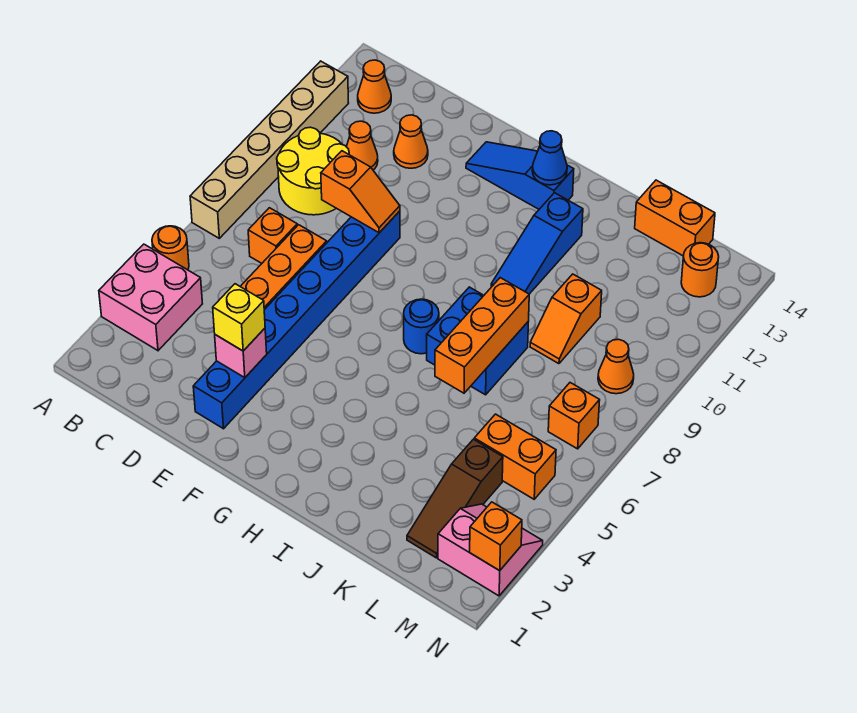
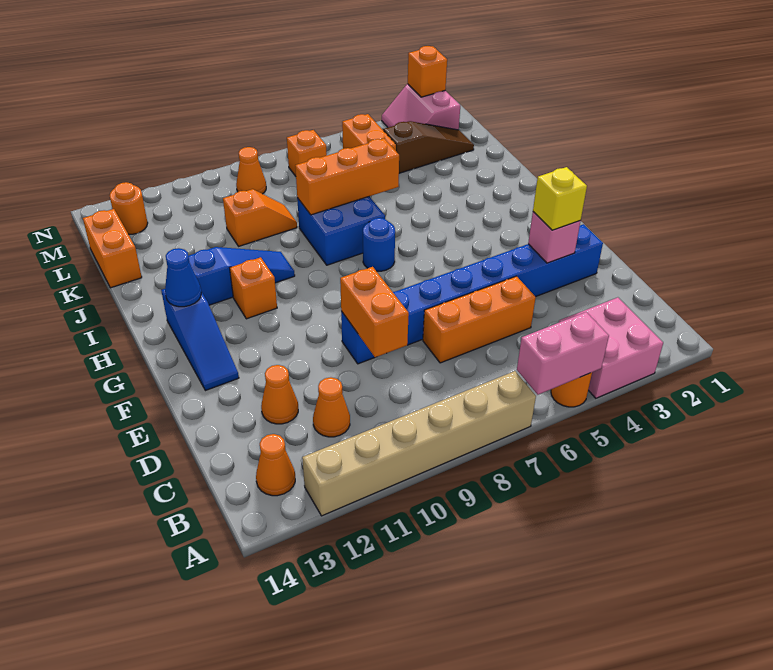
none -> pink brick A5:A6 level 2
yellow round brick B9:C10 level 1 -> none
orange brick C7 level 1 -> orange brick H11 level 1
orange slope D9:E9 level 2 top D -> orange brick D9:E9 level 2

